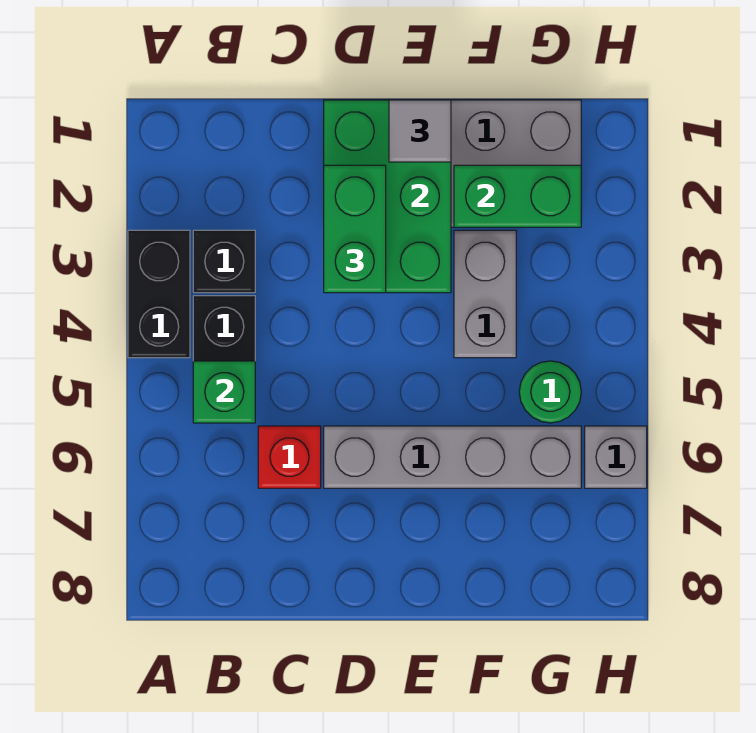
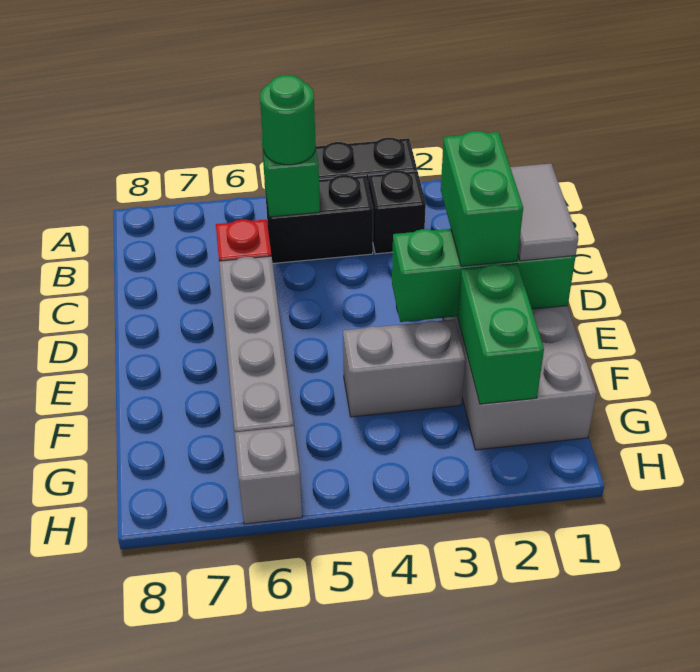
green brick D1:E3 level 2 -> green brick E1:E3 level 2
green brick D2:D3 level 3 -> green brick D2:E2 level 3
grey tile E1 level 3 -> grey tile D1:E1 level 3
green round brick G5 level 1 -> green round brick B5 level 3

